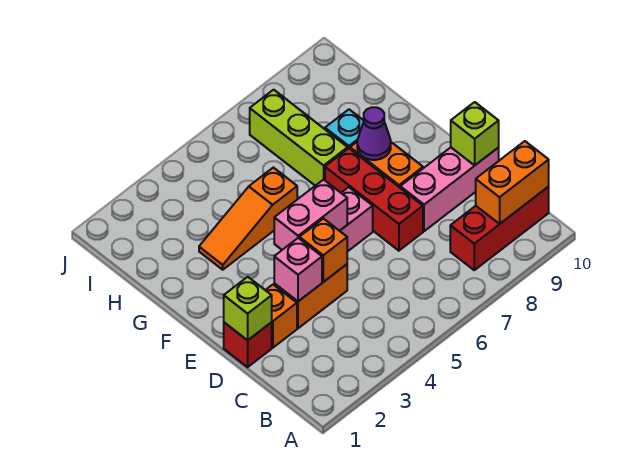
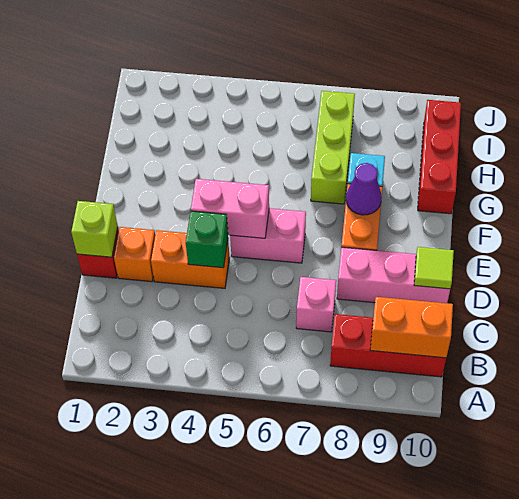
pink brick D3 level 2 -> pink brick C7 level 1
orange brick D4 level 2 -> green brick D4 level 2
red brick D7:F7 level 1 -> red brick G10:I10 level 1
lime brick D10 level 2 -> lime tile D10 level 2
orange slope G3:G5 level 1 top 5 -> none

